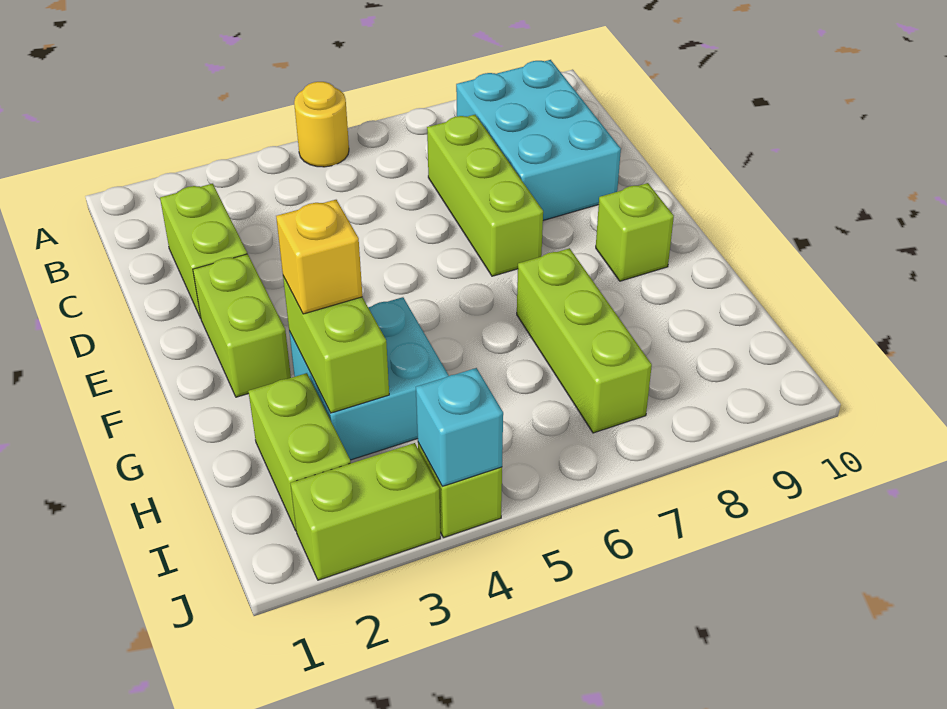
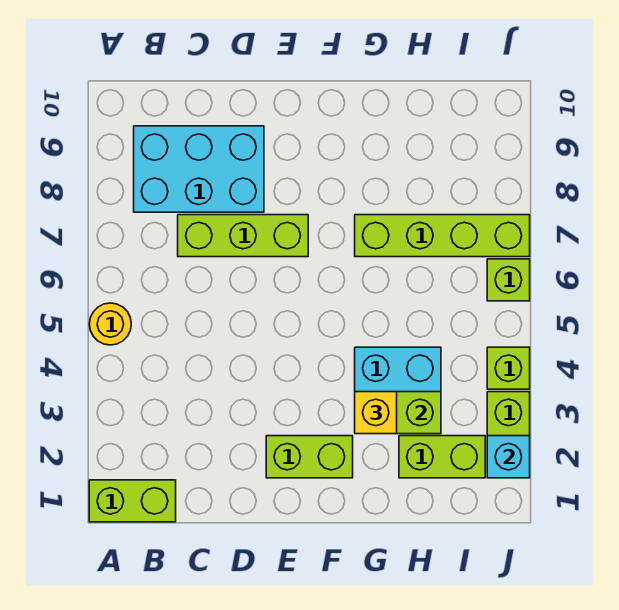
lime brick C2:D2 level 1 -> lime brick A1:B1 level 1
lime brick F9 level 1 -> lime brick J6 level 1
lime brick G7:I7 level 1 -> lime brick G7:J7 level 1
cyan brick J4 level 2 -> cyan brick J2 level 2

